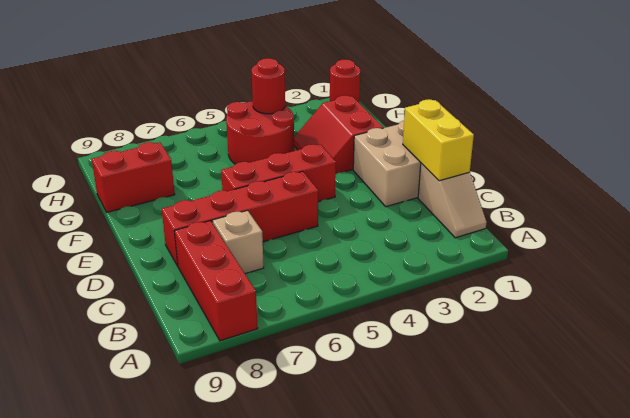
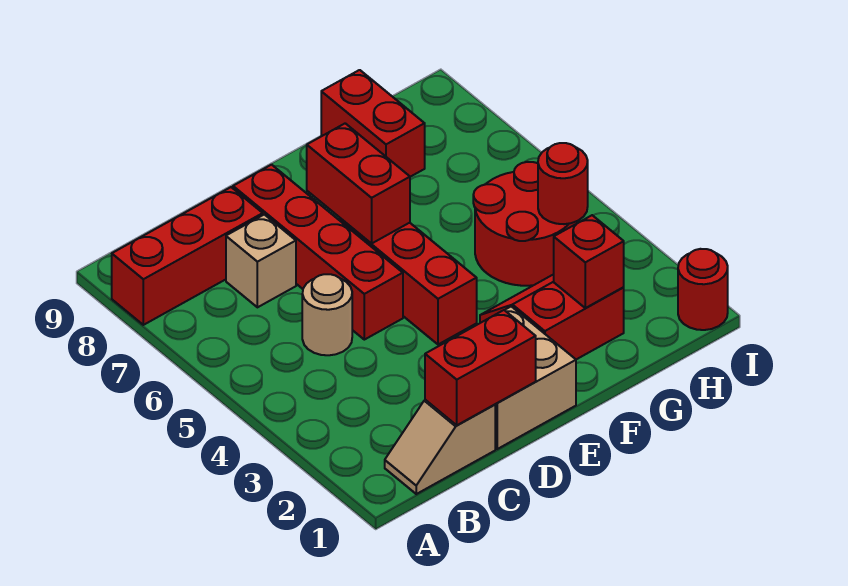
yellow brick C1:D1 level 2 -> red brick C1:D1 level 2
none -> tan round brick C5 level 1
none -> red brick E6:E7 level 2
none -> red brick G2 level 2

